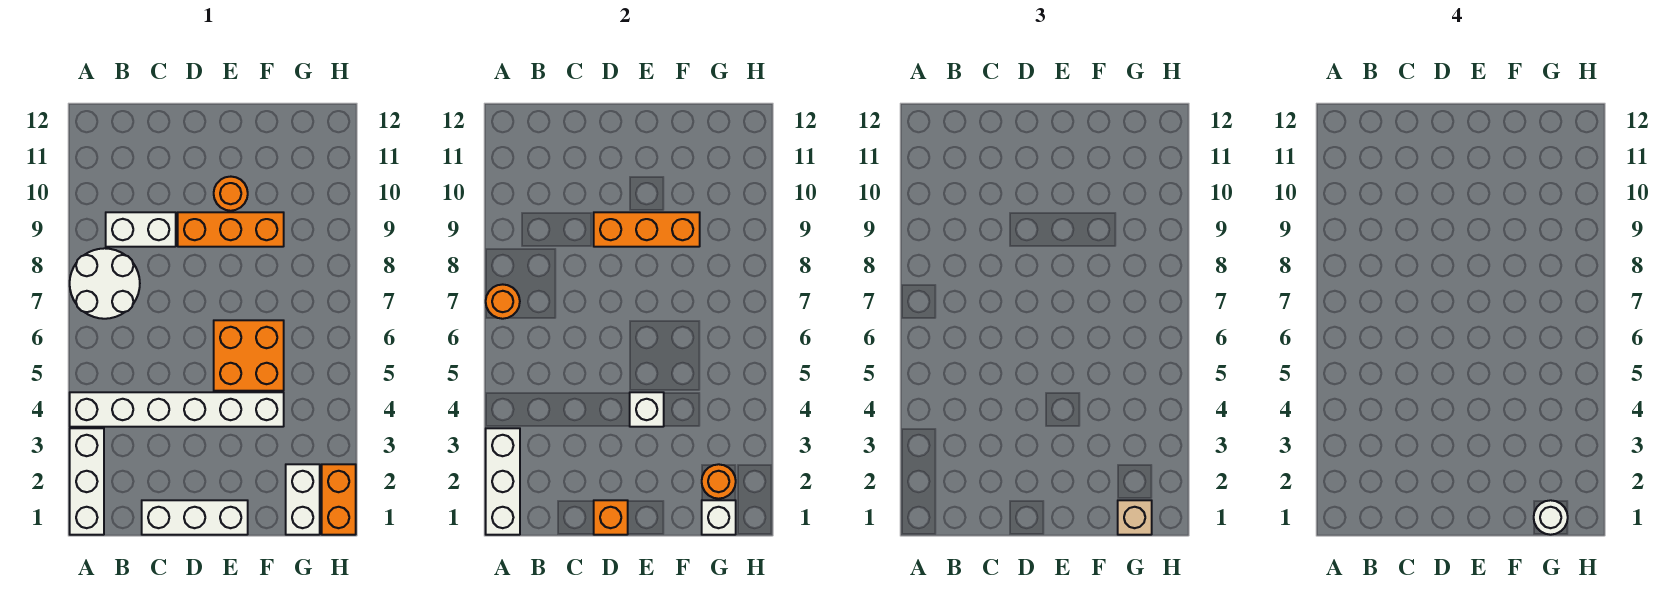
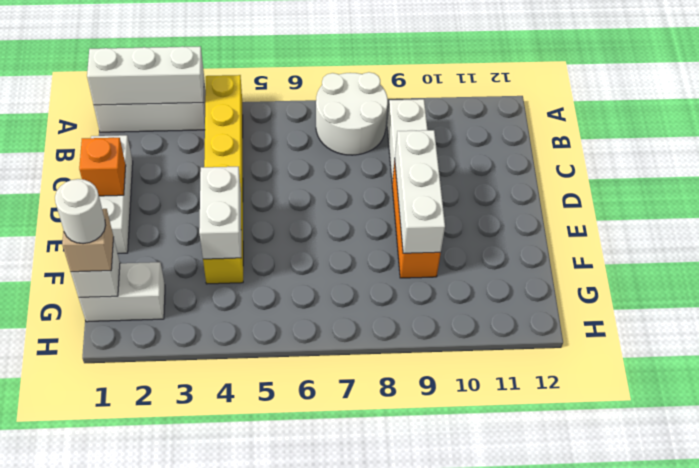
white brick A4:F4 level 1 -> yellow brick A4:F4 level 1
orange round brick A7 level 2 -> none
orange brick D9:F9 level 2 -> white brick D9:F9 level 2
white brick E4 level 2 -> white brick E4:F4 level 2
orange brick E5:F6 level 1 -> none
orange round brick E10 level 1 -> none
orange round brick G2 level 2 -> none
orange brick H1:H2 level 1 -> none

